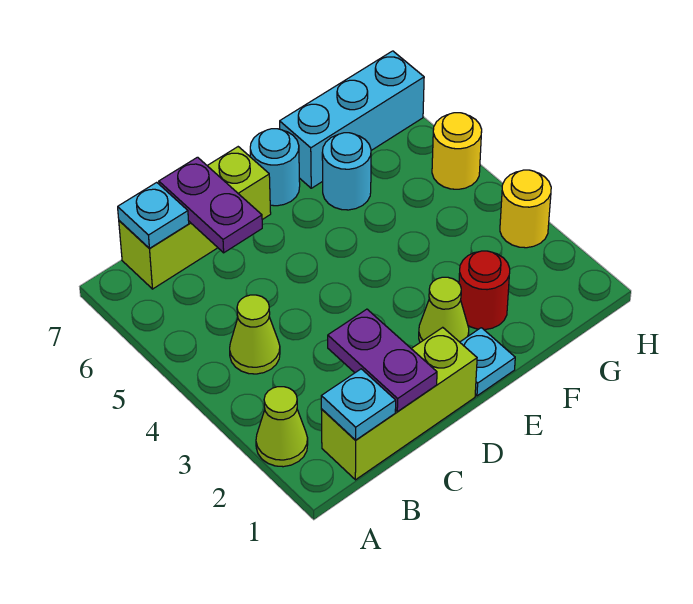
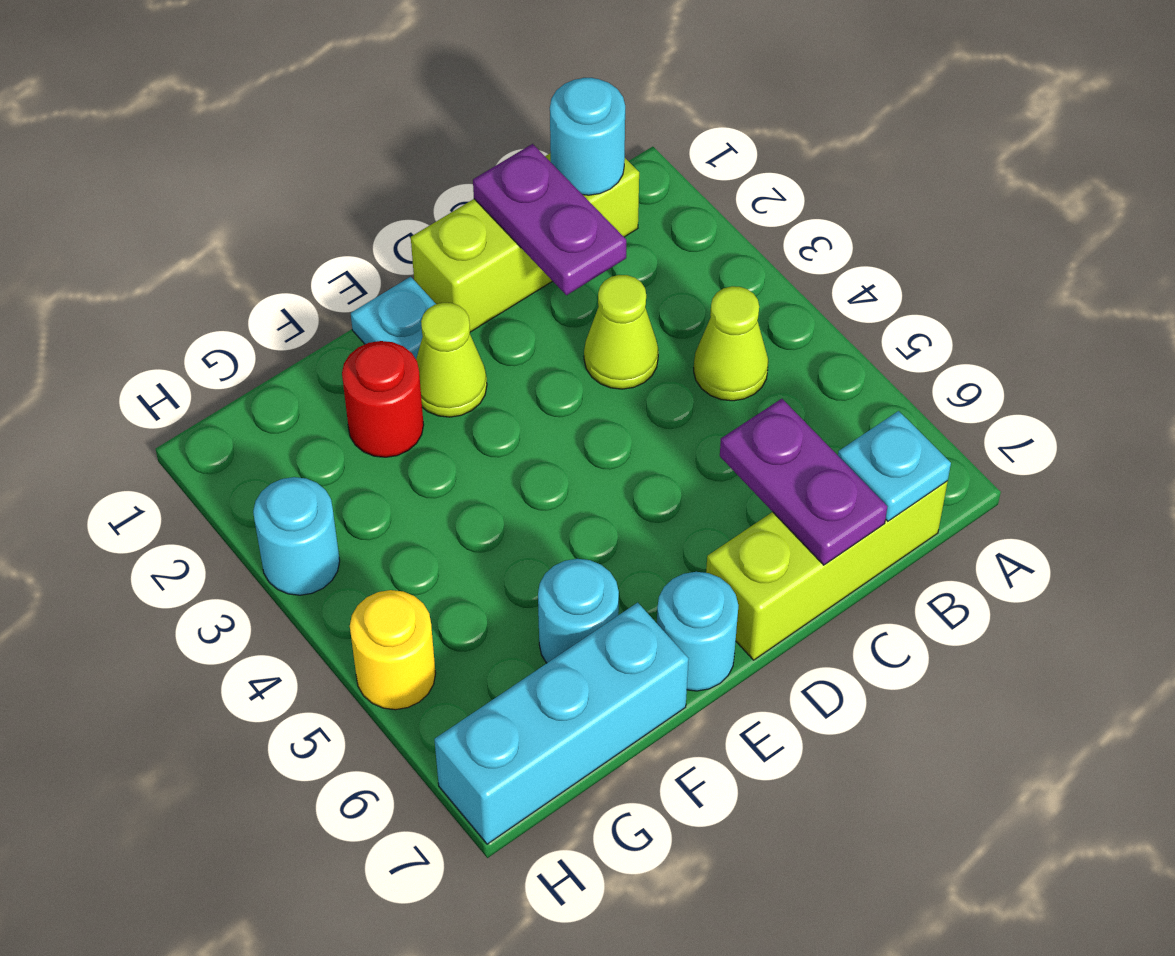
lime cone A2 level 1 -> lime cone C3 level 1
cyan plate B1 level 2 -> cyan round brick B1 level 2
yellow round brick H3 level 1 -> cyan round brick H3 level 1

